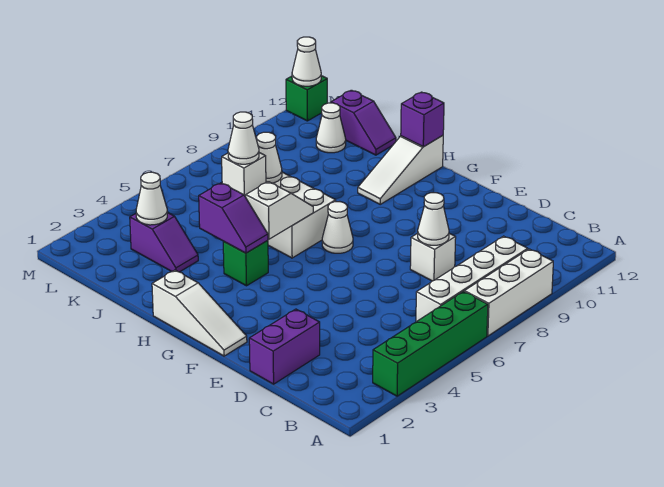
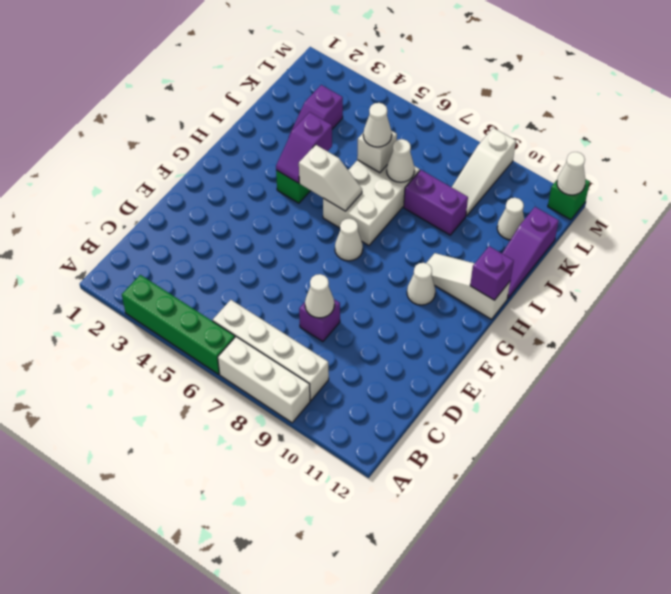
purple brick D1:D2 level 1 -> purple brick J8:J9 level 1
white brick D8 level 1 -> purple brick D8 level 1
white slope F1:H1 level 1 top H -> white slope K9:M9 level 1 top M
purple slope J12:K12 level 1 top K -> purple slope I12:K12 level 1 top K
white cone K3 level 2 -> white cone G10 level 1

